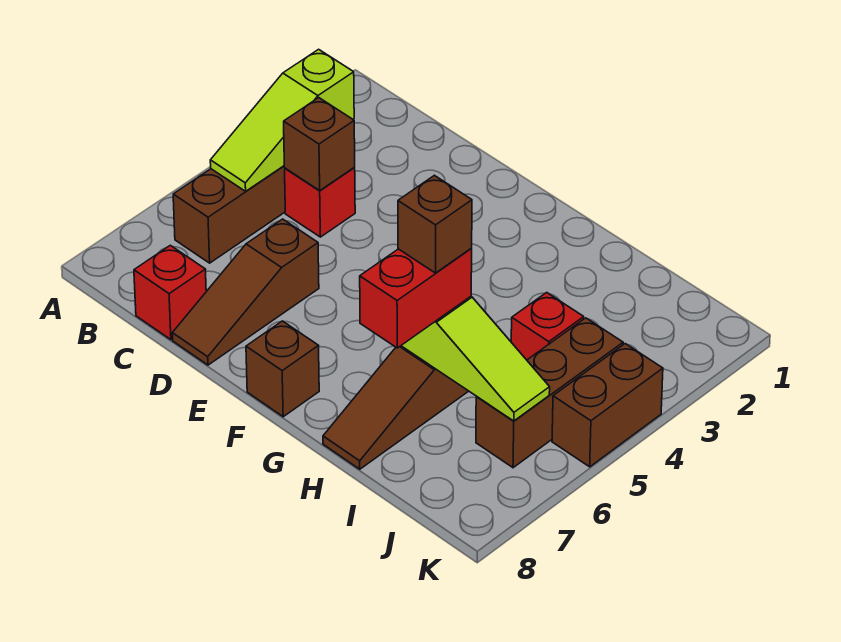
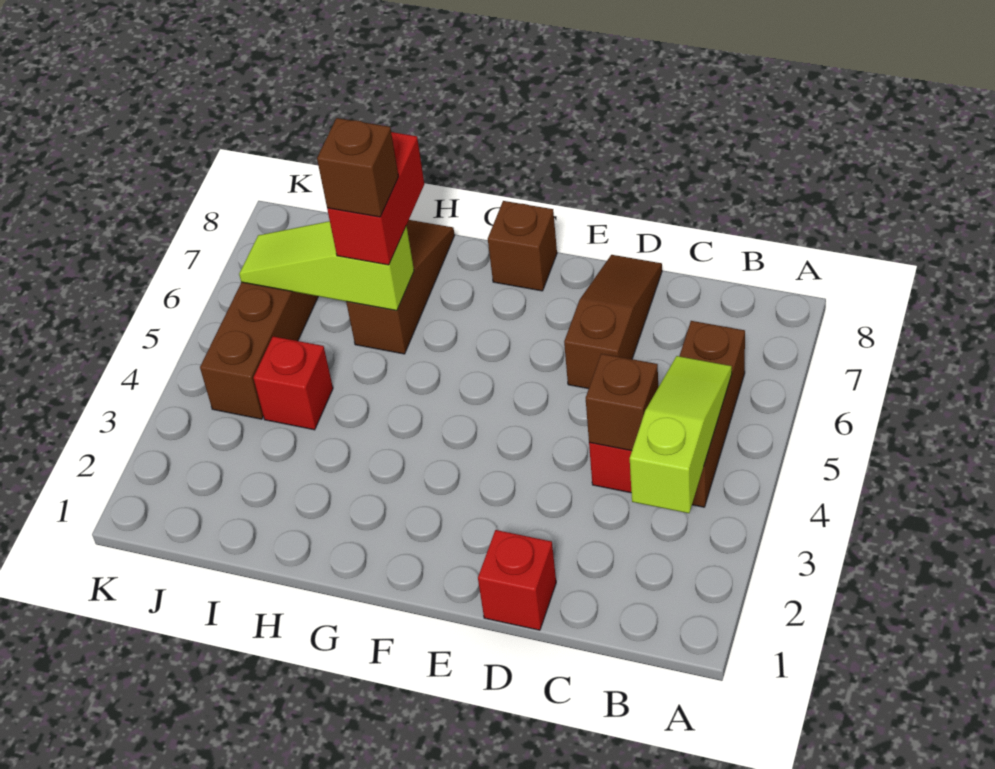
red brick C8 level 1 -> red brick D1 level 1
brown brick K4:K5 level 1 -> none

